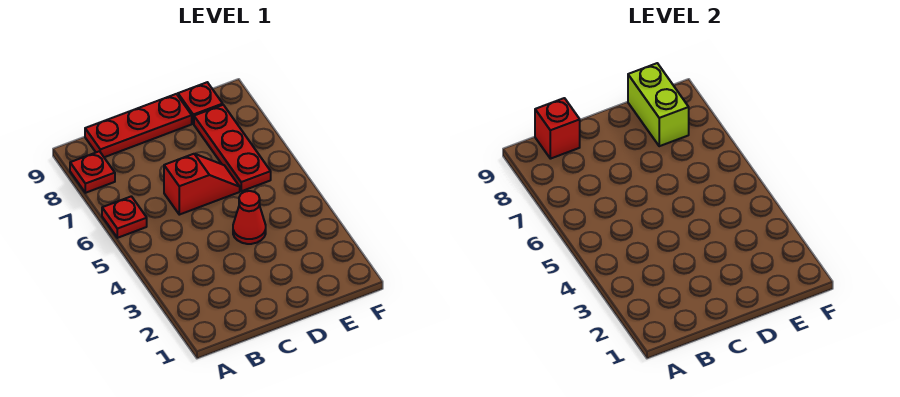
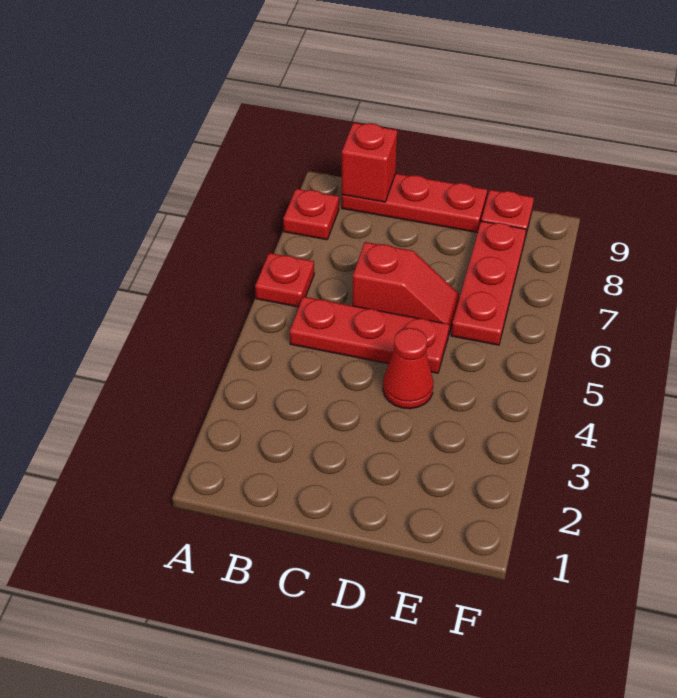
none -> red plate B5:D5 level 1
lime brick E8:E9 level 2 -> none

